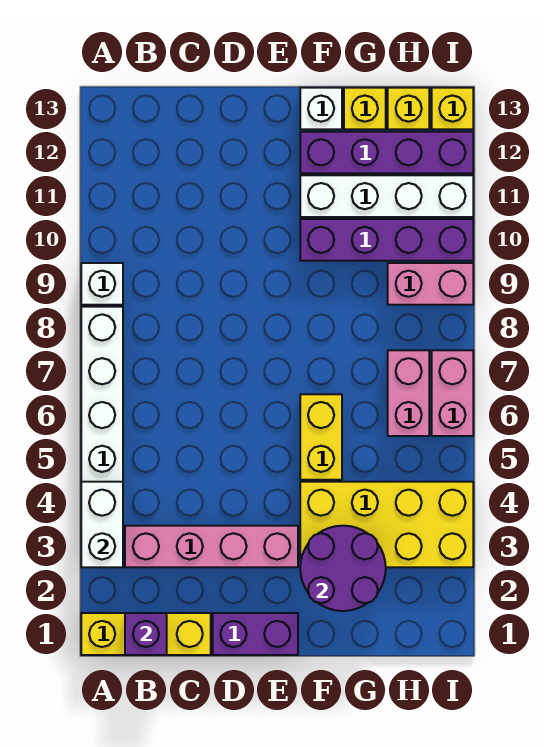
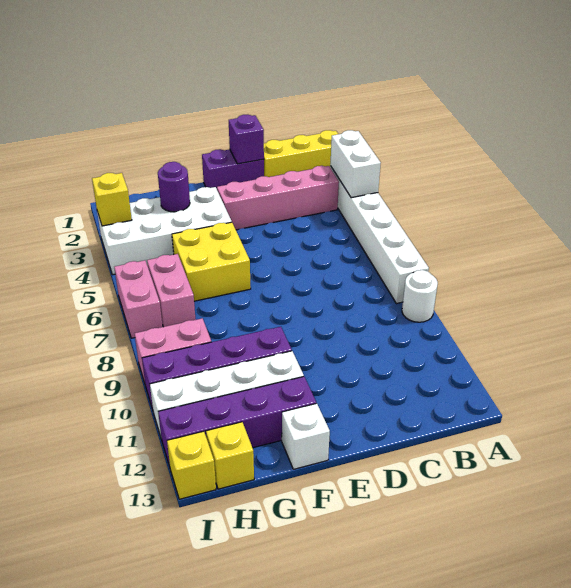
white brick A9 level 1 -> white round brick A9 level 1
purple brick B1 level 2 -> purple brick D1 level 2
purple round brick F2:G3 level 2 -> purple round brick G3 level 2
yellow brick F3:I4 level 1 -> white brick F3:I4 level 1
yellow brick F5:F6 level 1 -> yellow brick F5:G6 level 1
yellow brick G13 level 1 -> yellow brick I3 level 2

